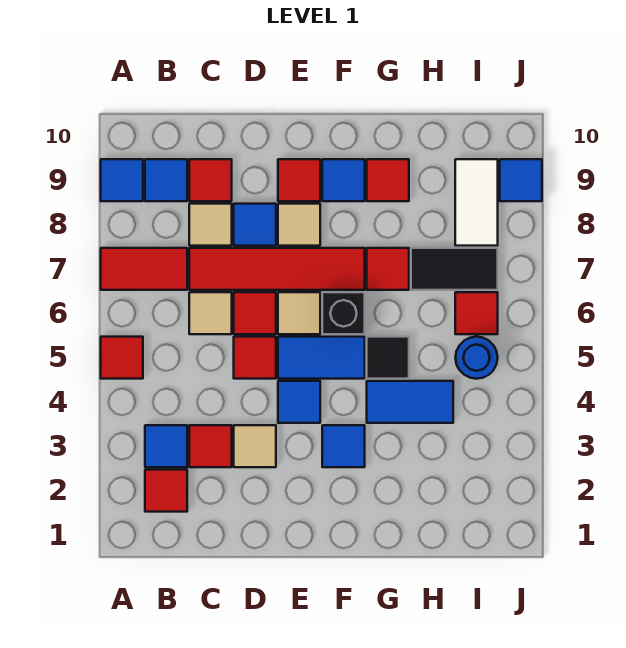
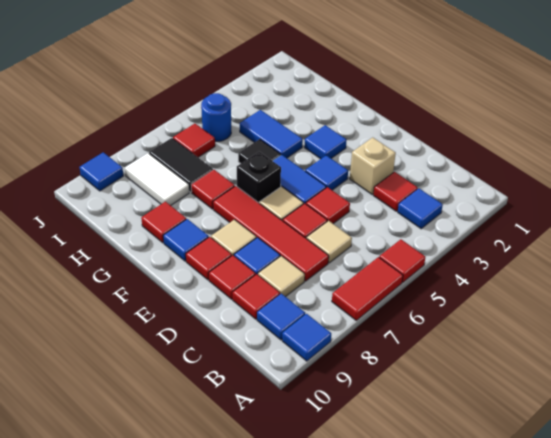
red tile A7:B7 level 1 -> red tile A6:A7 level 1
red tile B2 level 1 -> red tile D9 level 1
tan tile D3 level 1 -> tan brick D3 level 1
white tile I8:I9 level 1 -> white tile H8:I8 level 1

